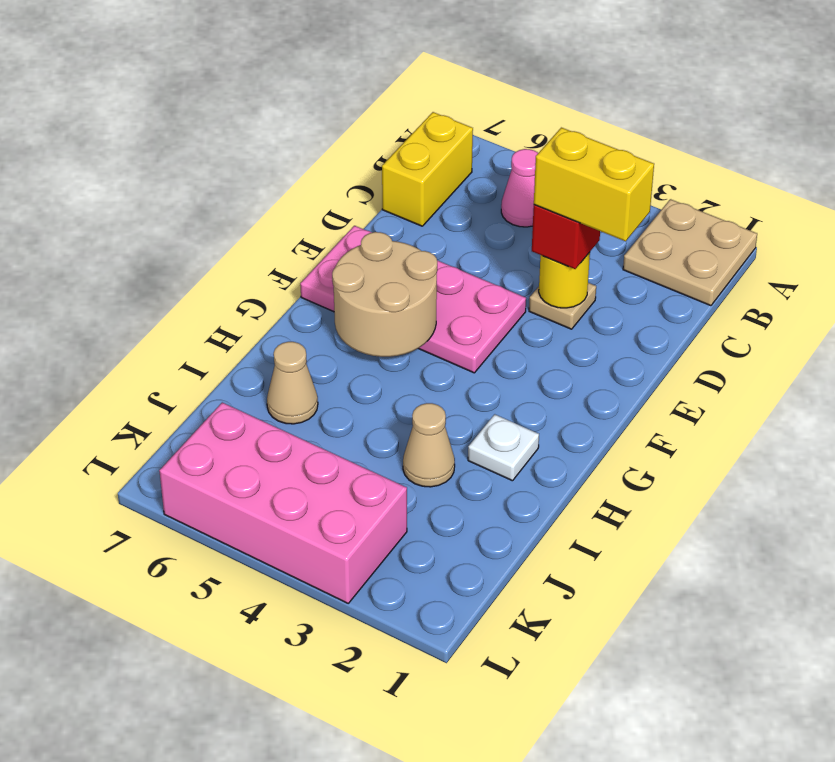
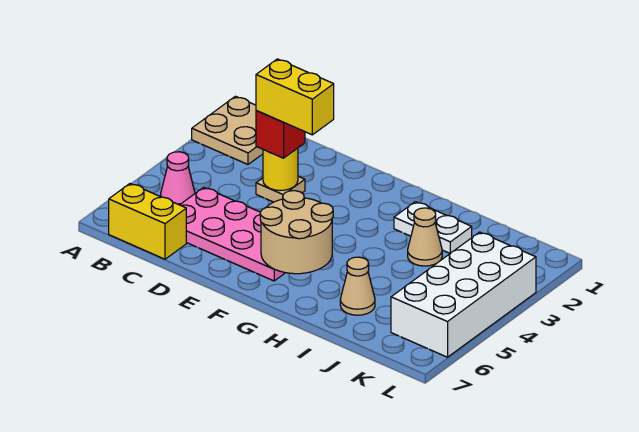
yellow brick D2:D3 level 4 -> yellow brick D3:E3 level 4
pink plate E4:F7 level 1 -> pink plate C5:F6 level 1
white plate H2 level 1 -> white plate H2:I2 level 1
pink brick K3:L6 level 1 -> white brick K3:L6 level 1

